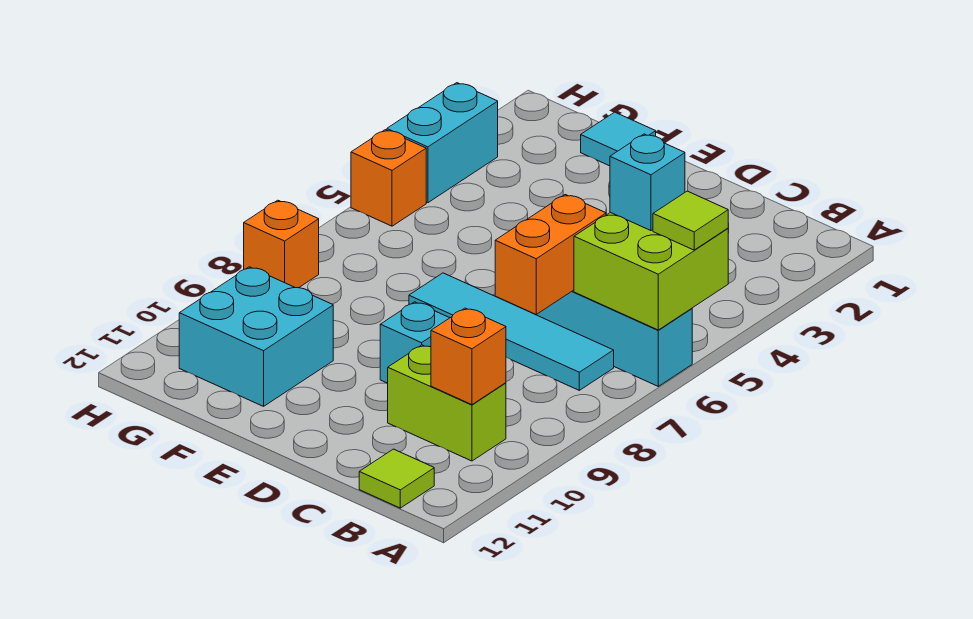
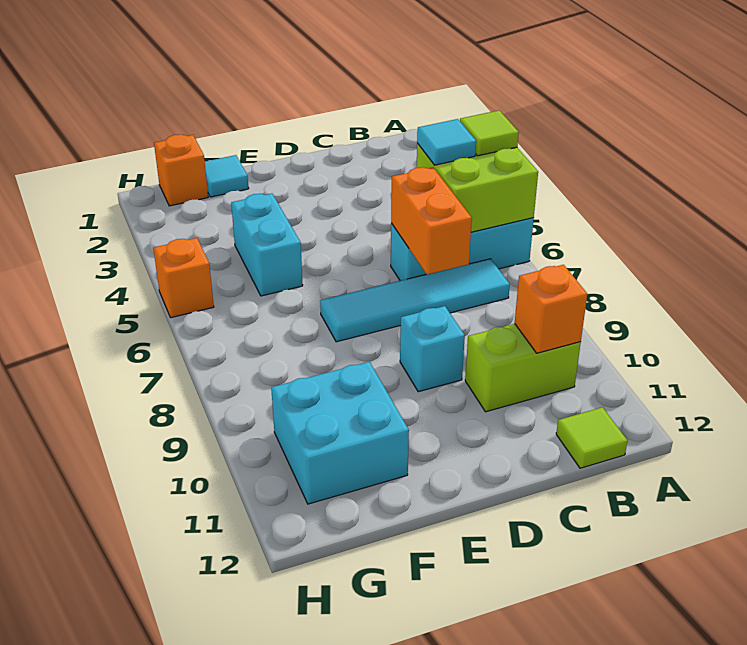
cyan brick B5 level 3 -> cyan tile B5 level 3
cyan brick H3:H4 level 1 -> cyan brick F4:F5 level 1
orange brick H8 level 1 -> orange brick G1 level 1

